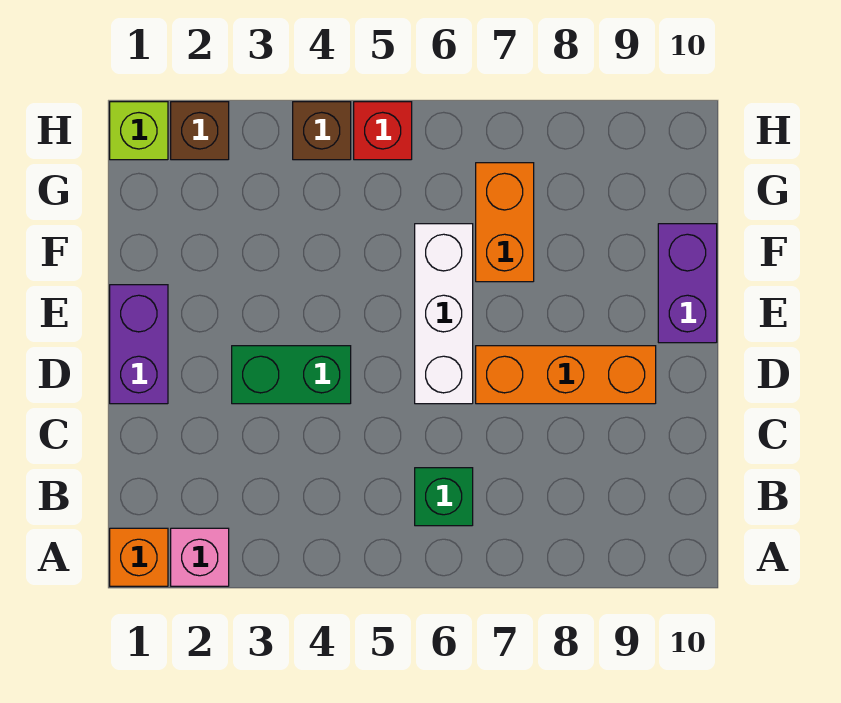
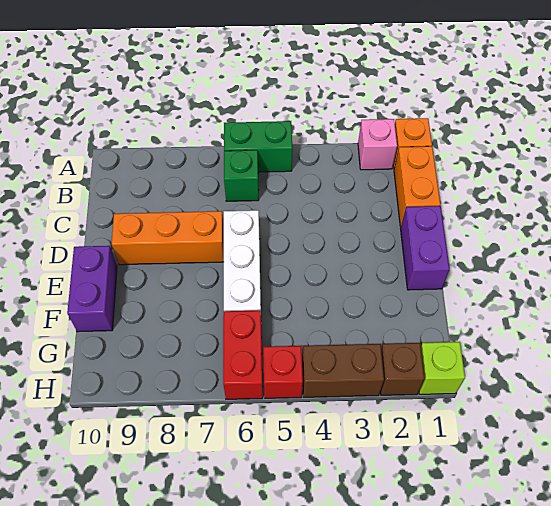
green brick D3:D4 level 1 -> green brick A5:A6 level 1
orange brick F7:G7 level 1 -> orange brick B1:C1 level 1
none -> red brick G6:H6 level 1
brown brick H4 level 1 -> brown brick H3:H4 level 1

